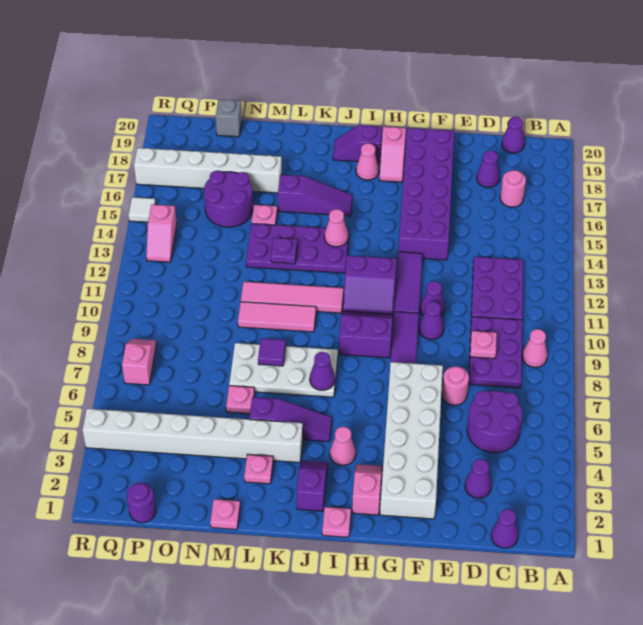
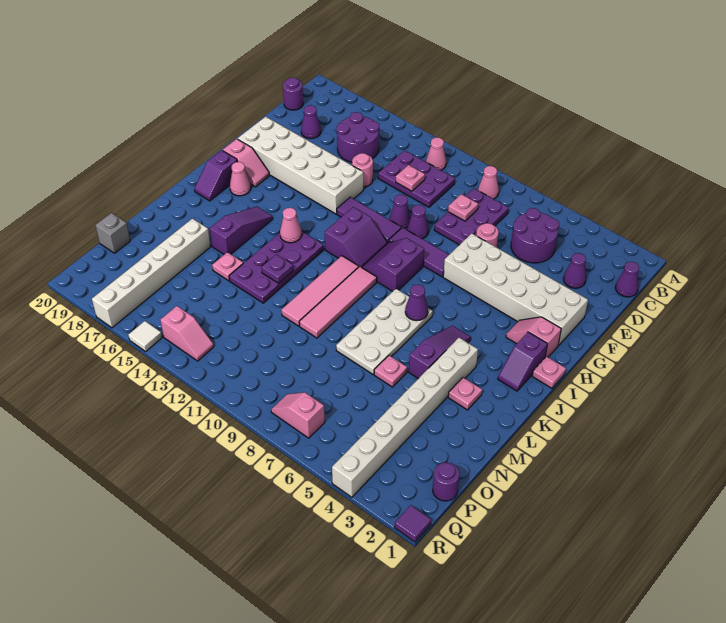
purple plate C8:D10 level 1 -> purple plate C8:E9 level 1
pink round brick C17 level 1 -> pink round brick E14 level 1
purple cone C20 level 1 -> purple round brick C20 level 1
purple brick F14:G19 level 1 -> white brick F14:G19 level 1
pink cone I4 level 1 -> pink cone B12 level 1
purple slope J2:J3 level 1 top 2 -> purple slope I2:J2 level 1 top I
pink tile K10:M10 level 1 -> pink tile J10:M10 level 1
purple tile L8 level 2 -> purple tile R1 level 1
pink plate M1 level 1 -> pink plate D12 level 2
purple round brick N15:O16 level 1 -> purple round brick C15:D16 level 1

